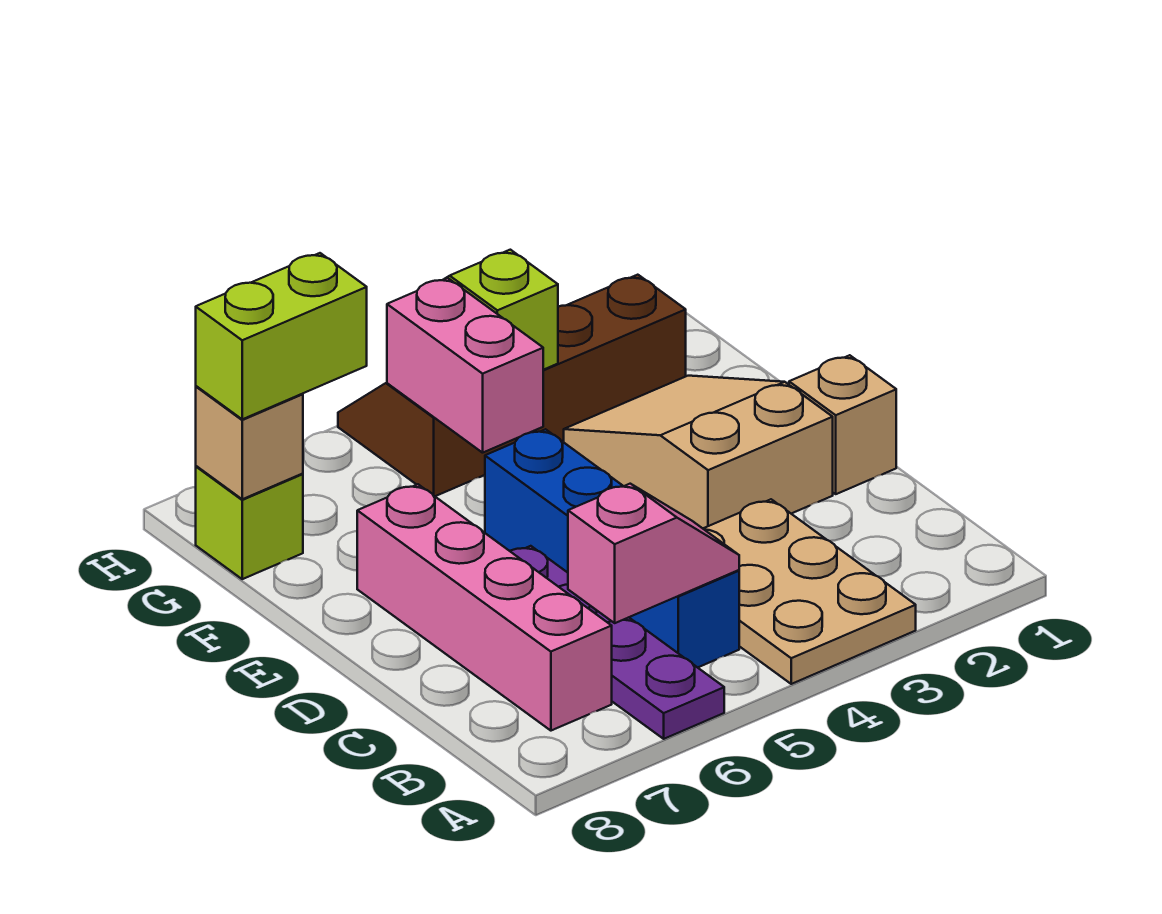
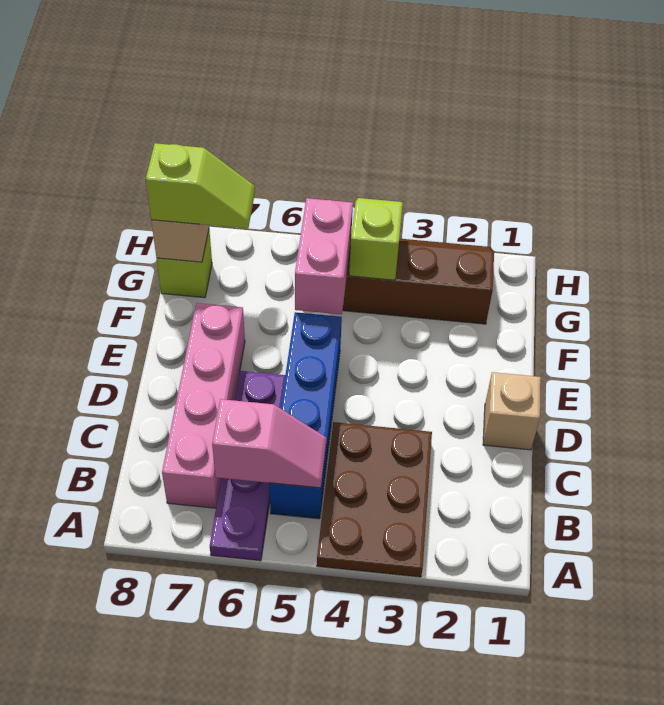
tan plate A3:C4 level 1 -> brown plate A3:C4 level 1
tan slope D2:F3 level 1 top D -> none
lime brick G7:G8 level 3 -> lime slope G7:G8 level 3 top 8

